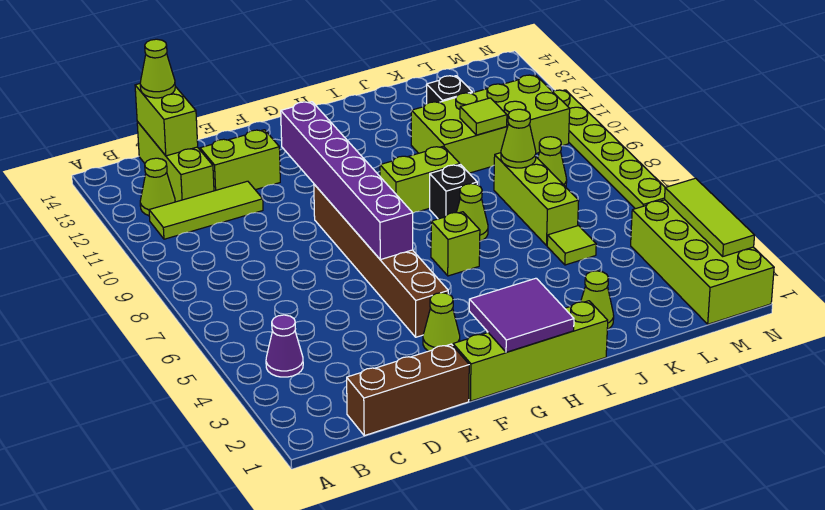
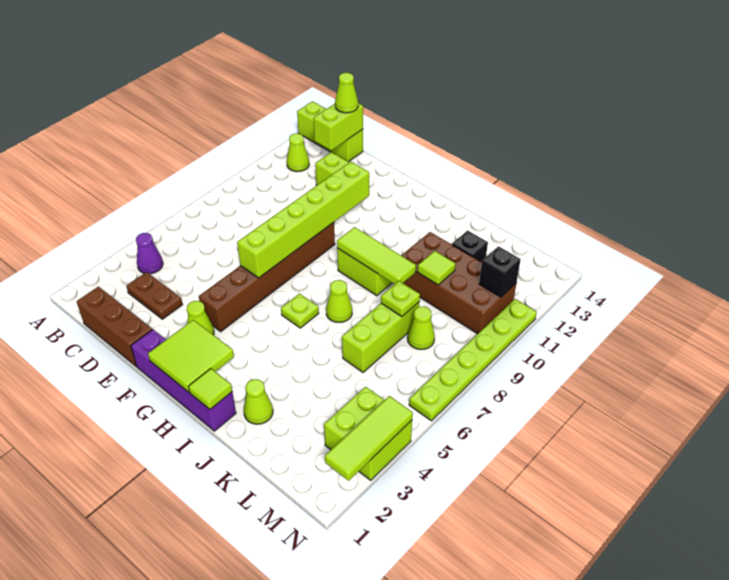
lime tile B11:D11 level 1 -> lime tile H9:J9 level 2
none -> brown plate C3:D3 level 1
lime brick C12:C14 level 1 -> lime brick A14:C14 level 1
lime brick F1:I1 level 1 -> purple brick F1:I1 level 1
purple brick F6:F11 level 2 -> lime brick F6:F11 level 2
purple tile G1:H2 level 2 -> lime tile G1:H2 level 2
lime brick H6 level 1 -> lime plate H6 level 1
black brick I8 level 1 -> black brick M11 level 2
lime brick J10:M11 level 1 -> brown brick J10:M11 level 1
lime tile K5 level 1 -> lime tile I1 level 2
lime cone K8 level 2 -> lime plate K8 level 2
lime brick M1:N4 level 1 -> lime brick M3:N4 level 1

